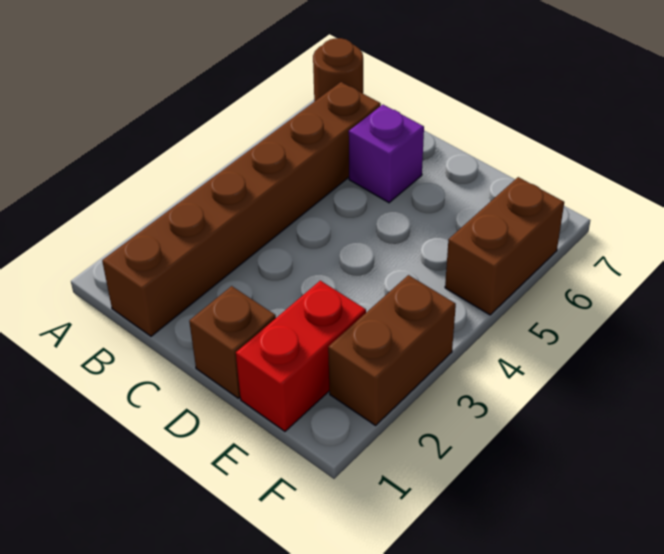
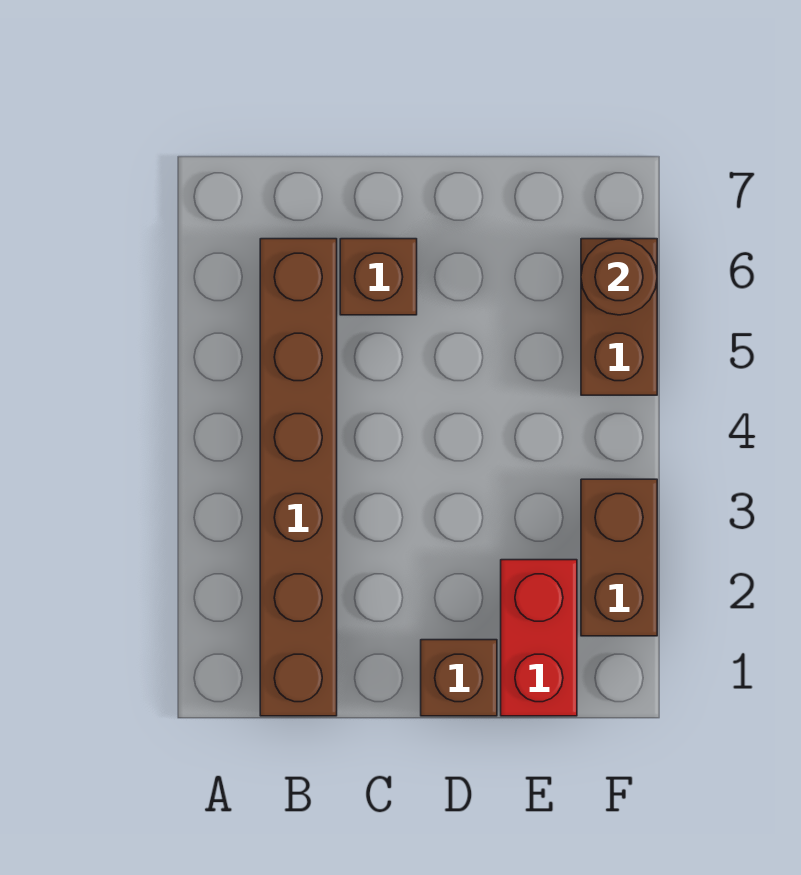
brown round brick A7 level 1 -> brown round brick F6 level 2
purple brick C6 level 1 -> brown brick C6 level 1

